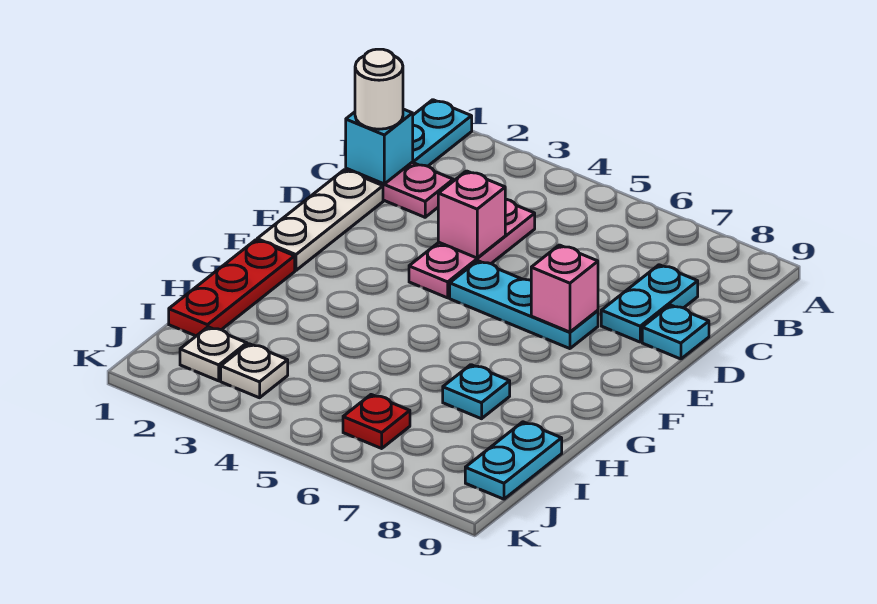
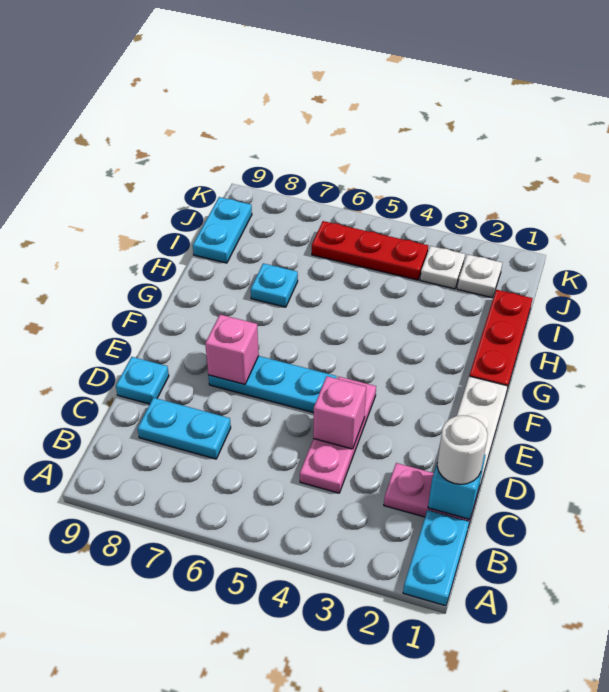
cyan plate C8:D8 level 1 -> cyan plate C7:C8 level 1
red plate J6 level 1 -> red plate J4:J6 level 1

